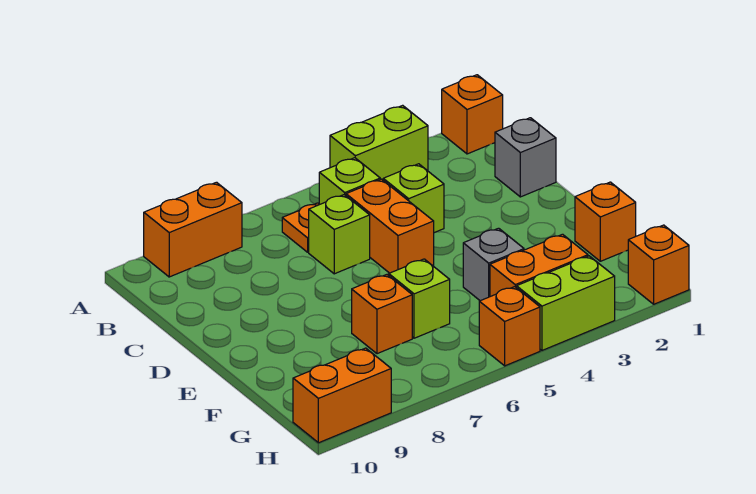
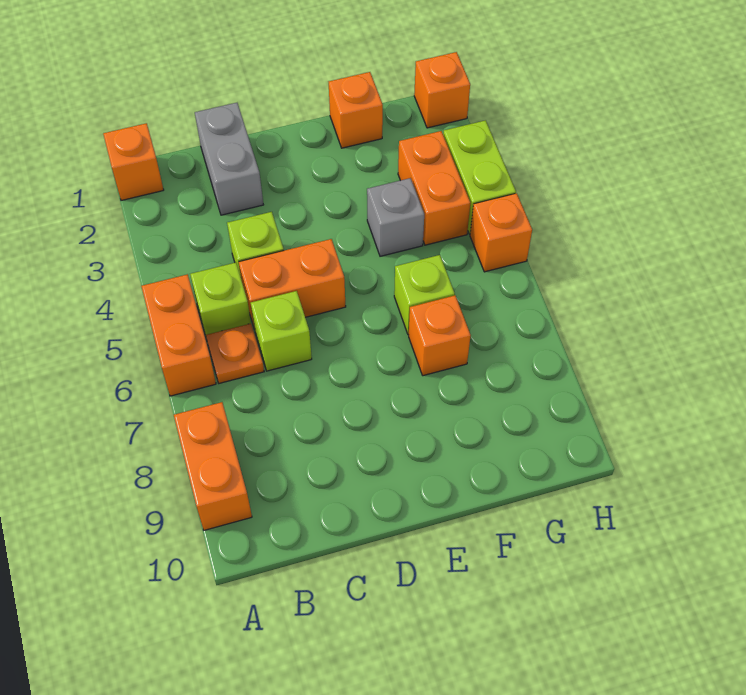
lime brick A3:A4 level 1 -> none
grey brick C1 level 1 -> grey brick C1:C2 level 1
orange brick H9:H10 level 1 -> orange brick A5:A6 level 1

